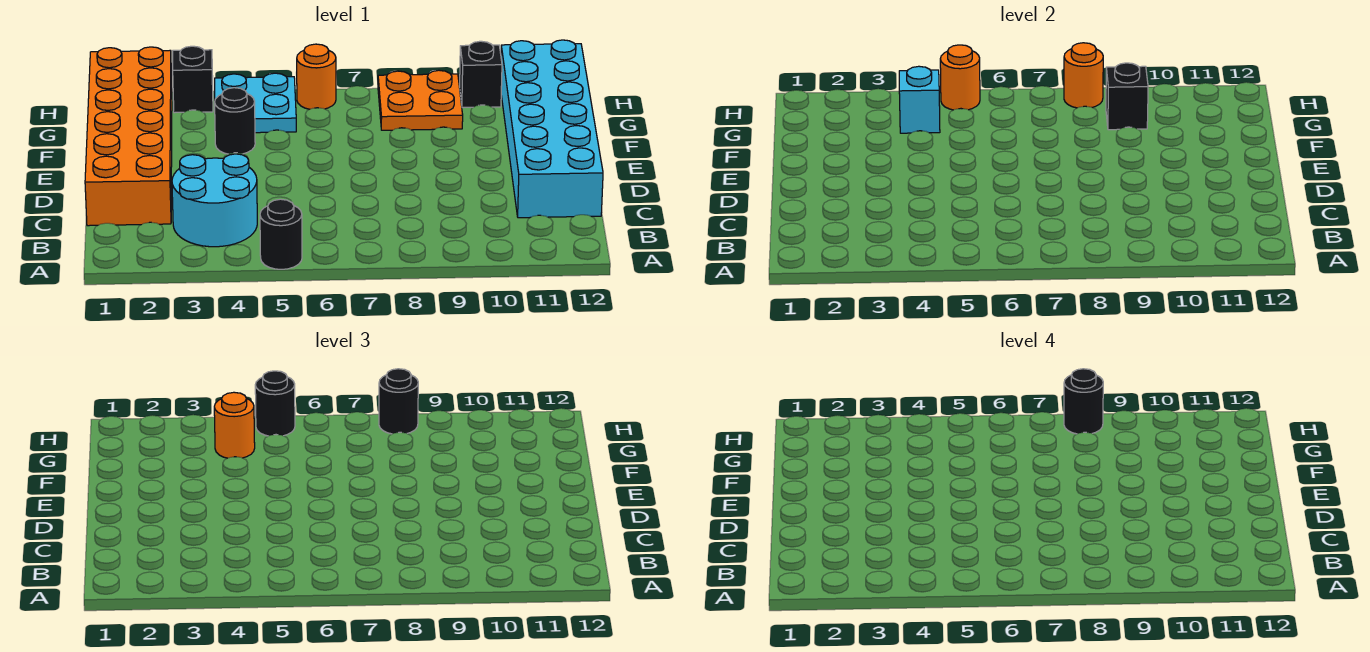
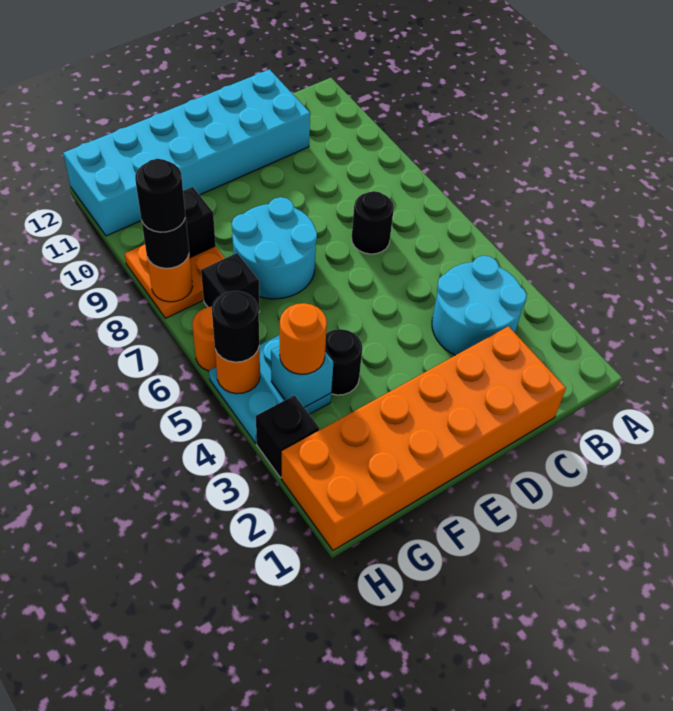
black round brick A5 level 1 -> black round brick C7 level 1
none -> cyan round brick E7:F8 level 1
black brick H10 level 1 -> black brick G7 level 1

